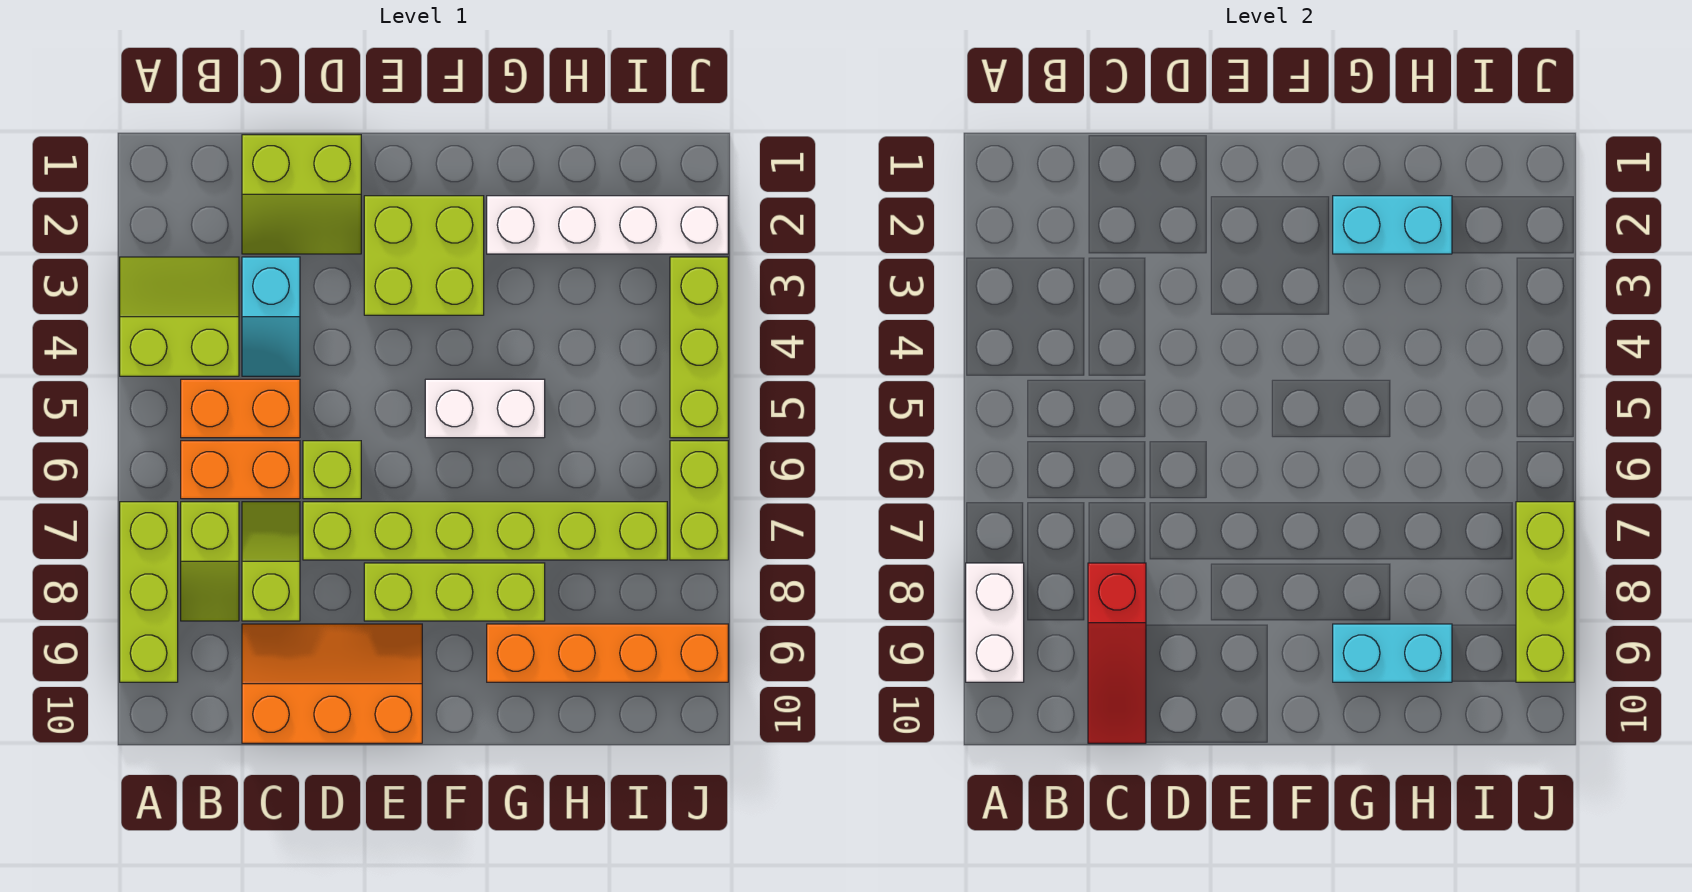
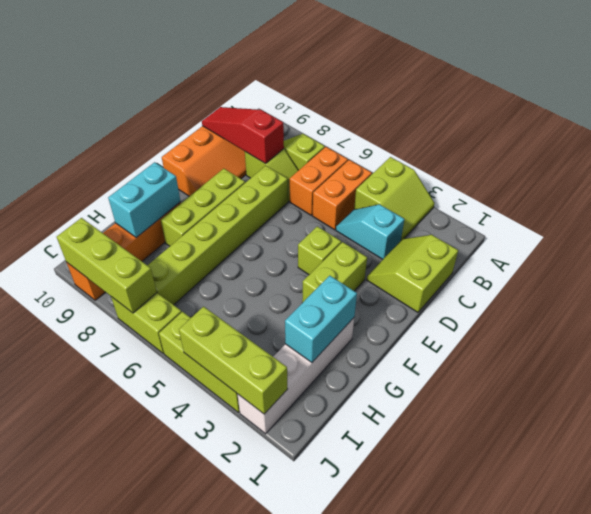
lime brick A7:A9 level 1 -> lime brick J2:J4 level 2
white brick A8:A9 level 2 -> none
lime brick D6 level 1 -> lime brick E4 level 1
lime brick E2:F3 level 1 -> lime brick E3:F3 level 1
white brick F5:G5 level 1 -> none

